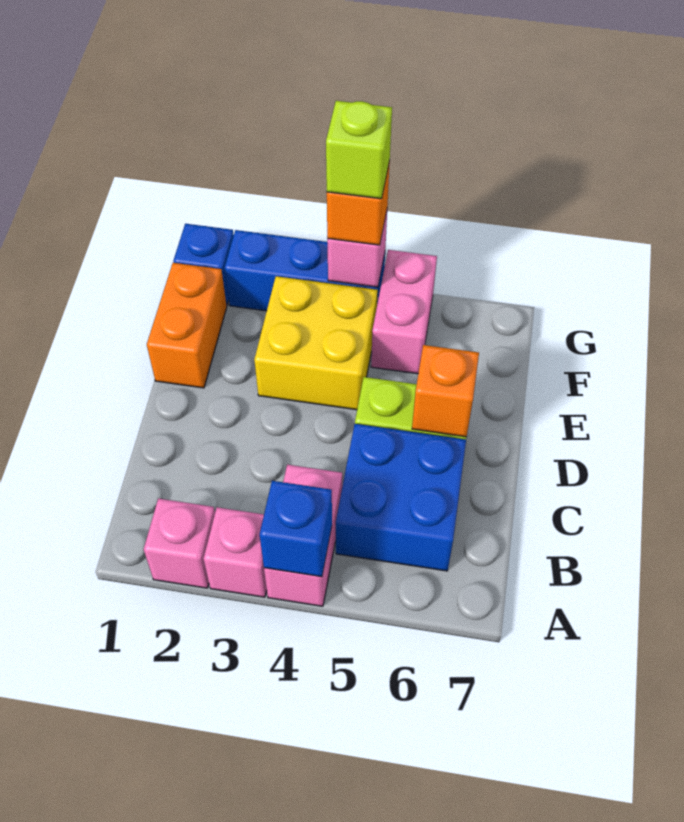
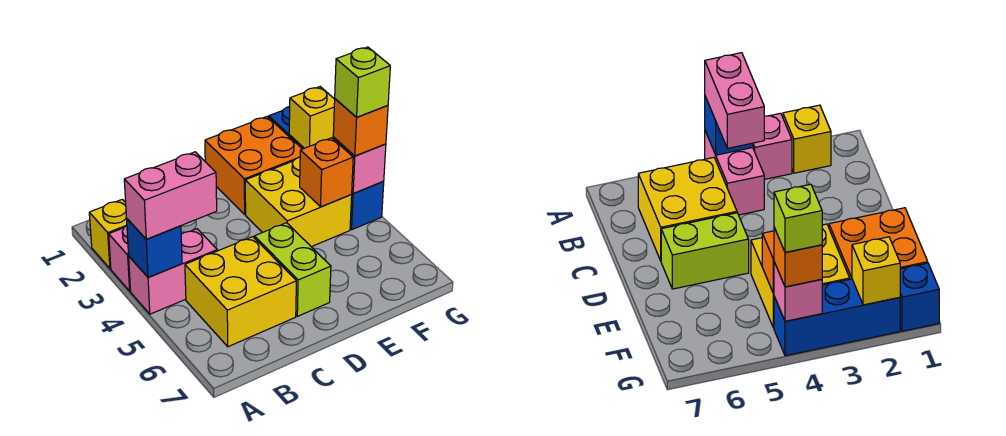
pink brick A2 level 1 -> yellow brick A2 level 1
blue brick B5:C6 level 1 -> yellow brick B5:C6 level 1
orange brick D6 level 2 -> orange brick F4 level 2
orange brick E1:F1 level 1 -> orange brick E1:F2 level 1
pink brick F5:G5 level 1 -> pink brick A4:B4 level 3
none -> yellow brick G2 level 2

